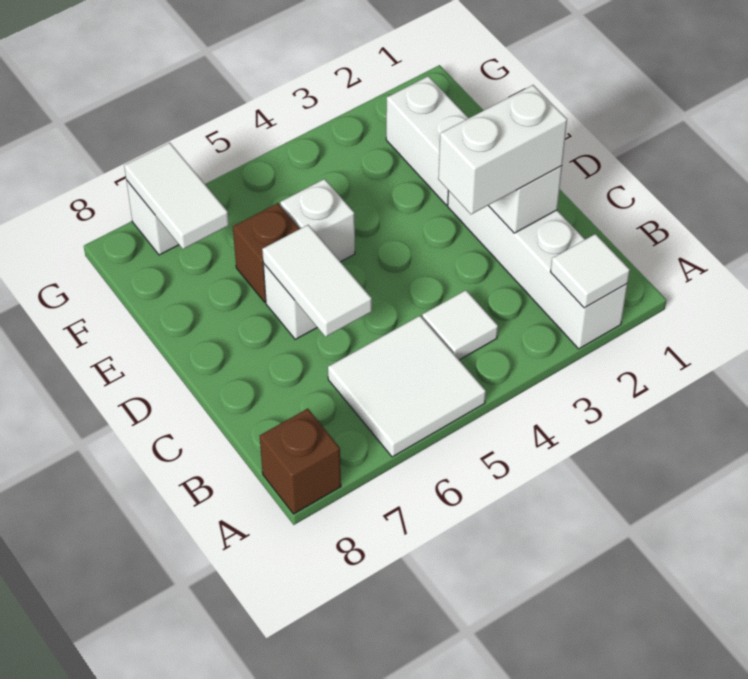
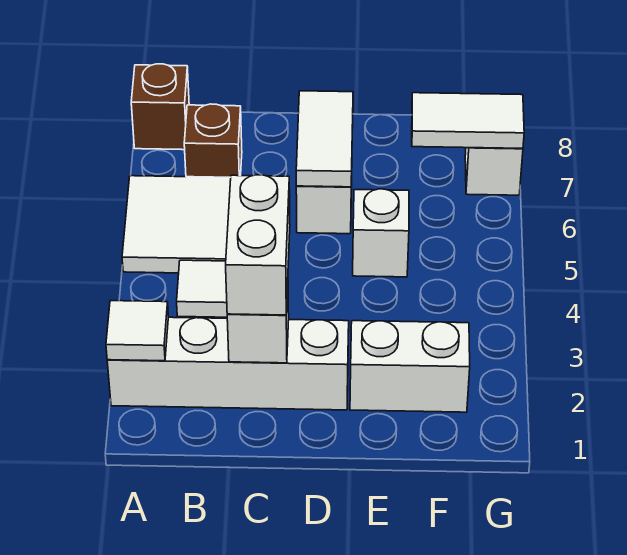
white tile C6:D6 level 2 -> white tile D6:D7 level 2
brown brick E6 level 1 -> brown brick B7 level 1

